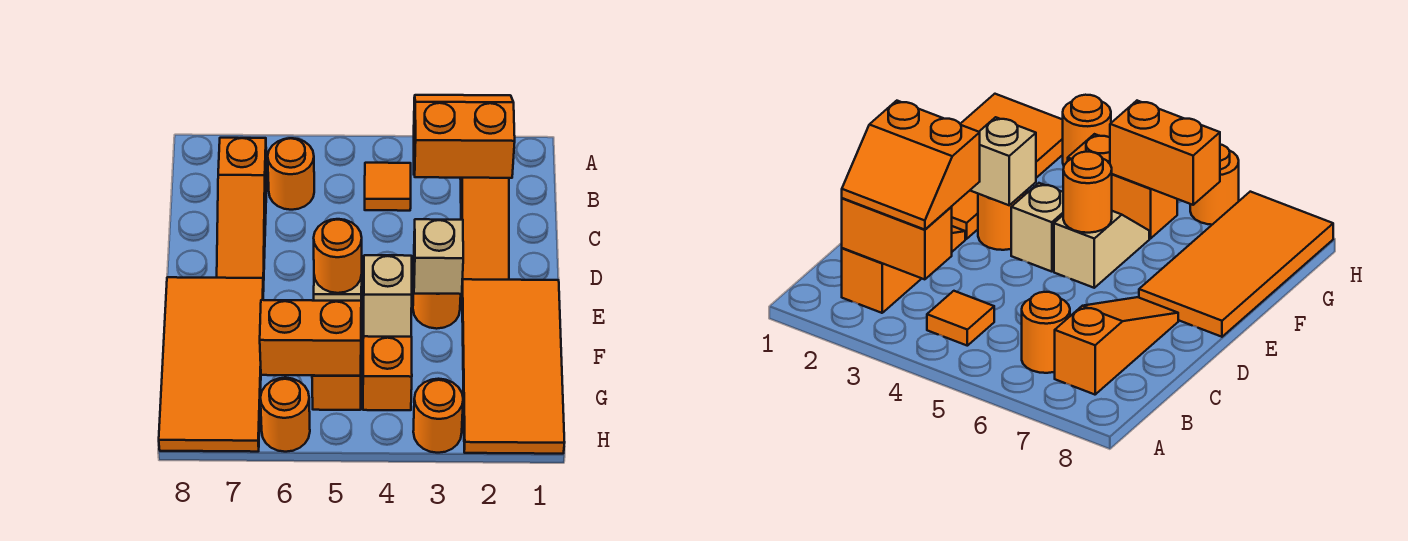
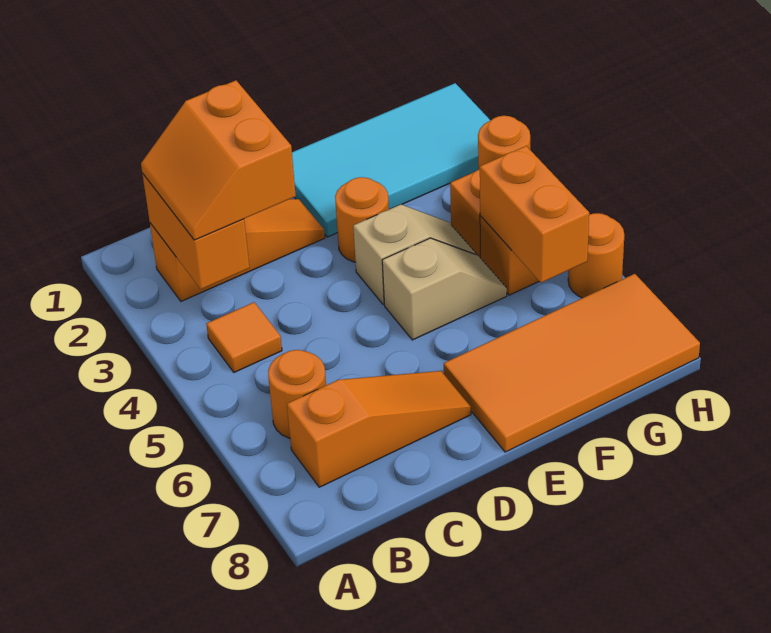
orange tile E1:H2 level 1 -> cyan tile E1:H2 level 1
tan brick E3 level 2 -> none
orange round brick E5 level 2 -> none

